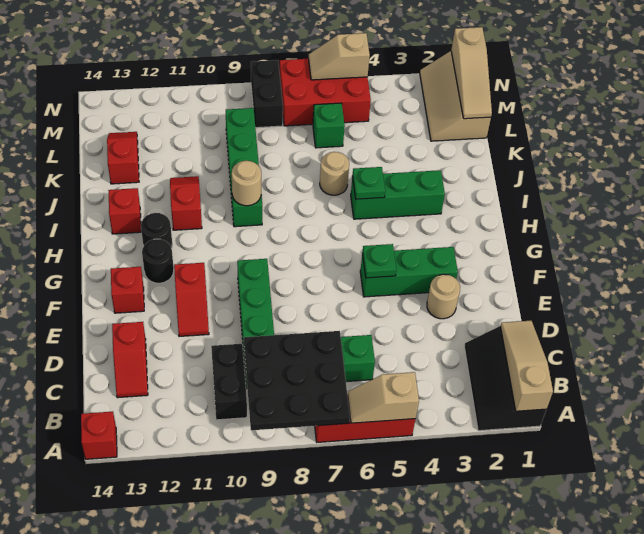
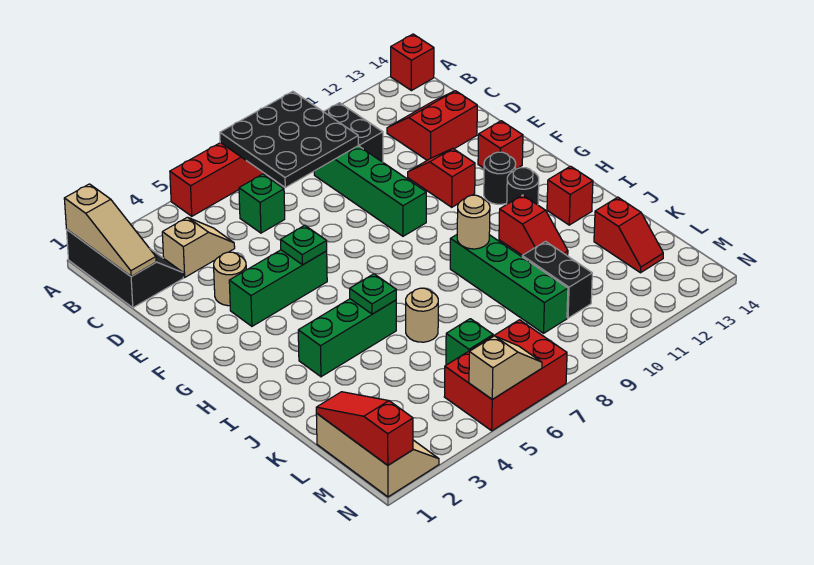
tan slope A5:A6 level 2 top 5 -> tan slope C3:C4 level 1 top 3
red slope C13:D13 level 1 top D -> red slope C12:D13 level 1 top D
tan slope L1:N1 level 2 top N -> red slope L1:N1 level 2 top N
black brick M8:N8 level 1 -> black brick K10:L10 level 1

